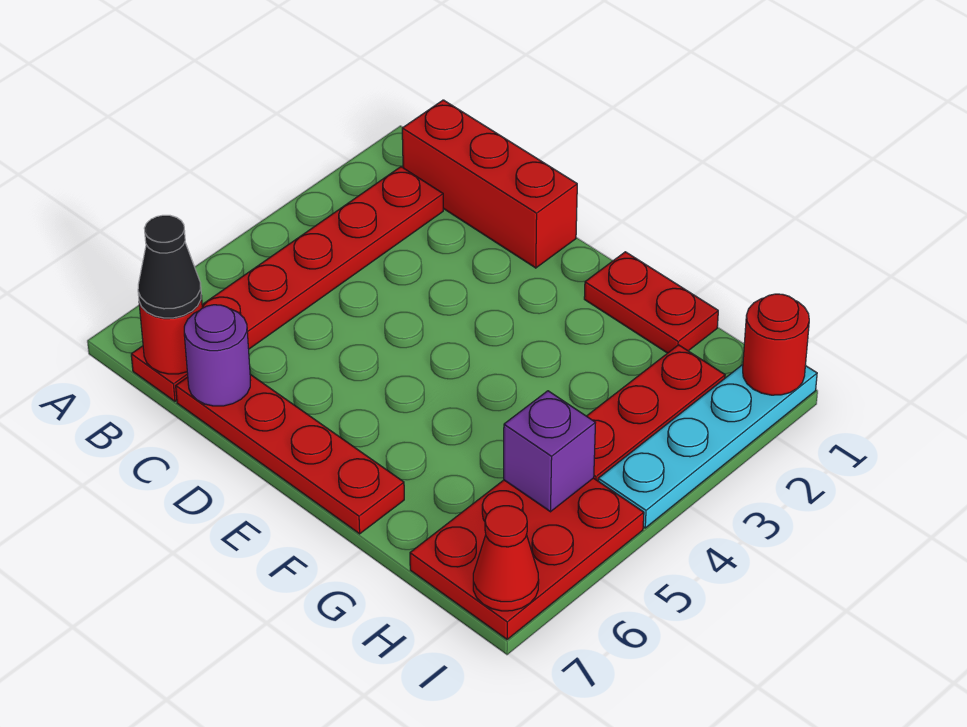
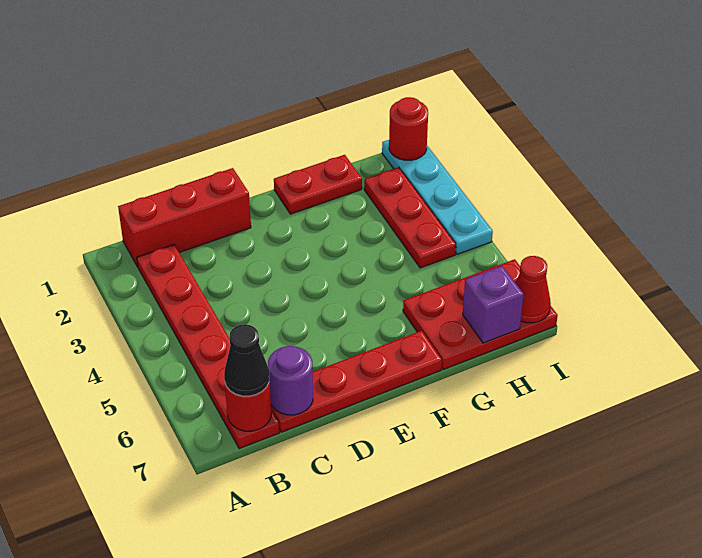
red plate H5:I7 level 1 -> red plate G6:I7 level 1
purple brick H5 level 2 -> purple brick H7 level 2

